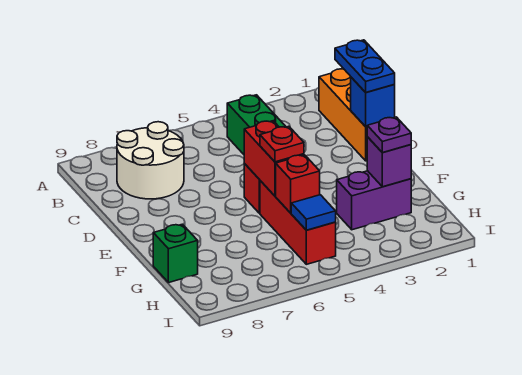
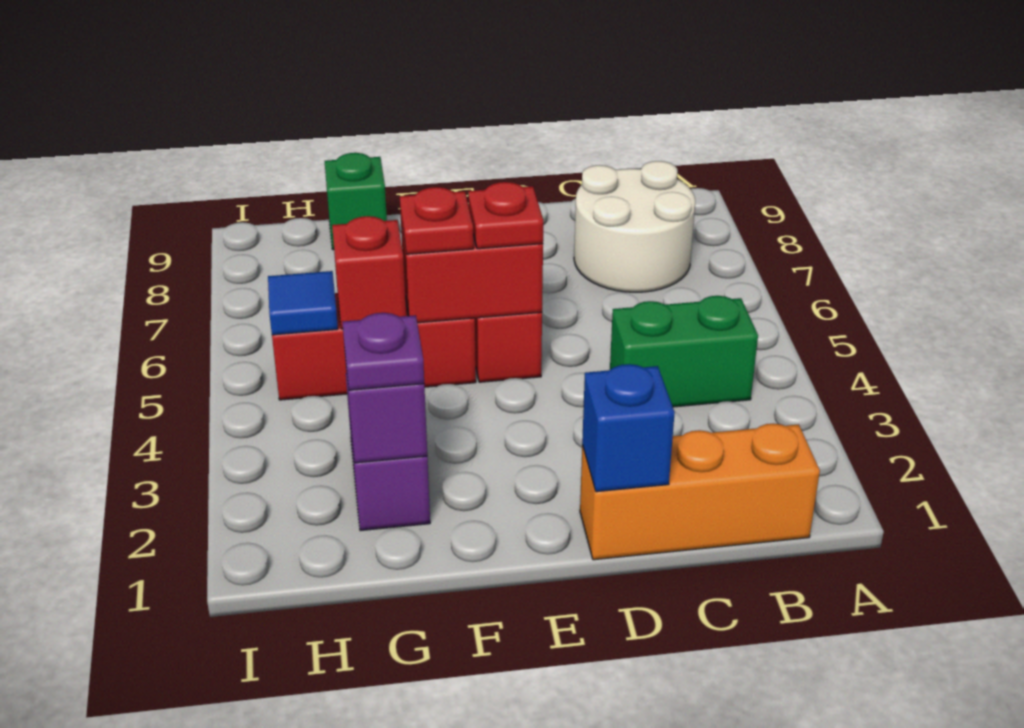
blue plate C1:D1 level 3 -> none
none -> red plate E5 level 3

